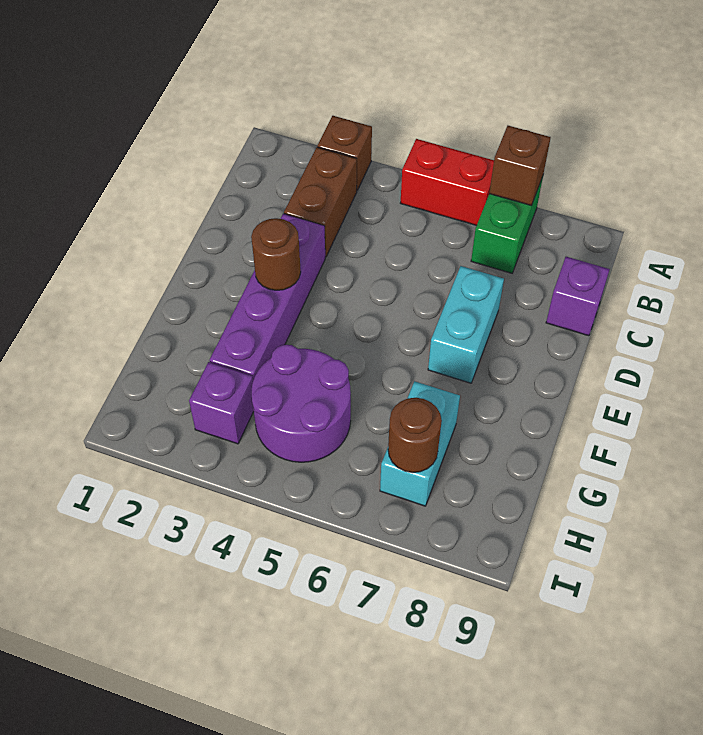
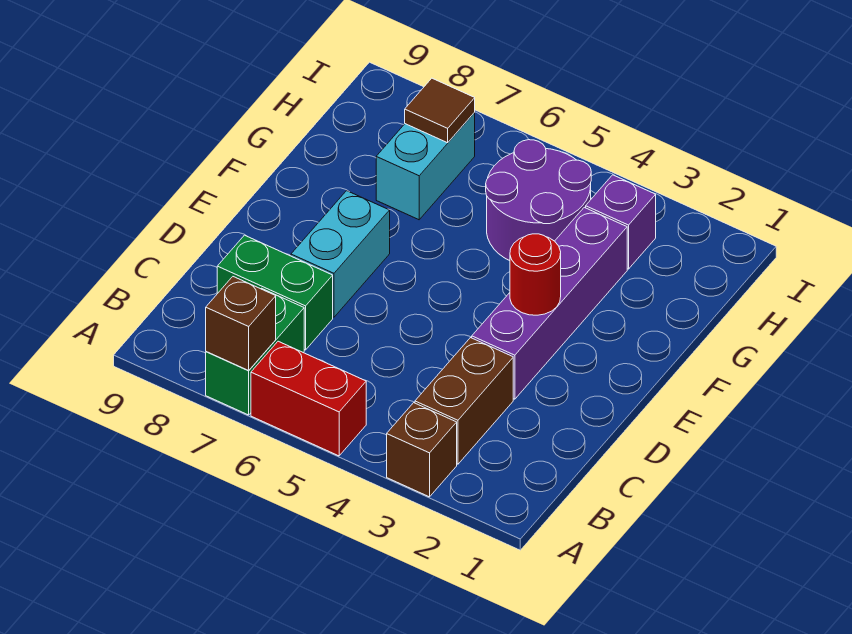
none -> green brick C7:C8 level 1
purple brick C9 level 1 -> none
brown round brick E3 level 2 -> red round brick E3 level 2
brown round brick H7 level 2 -> brown tile H7 level 2

